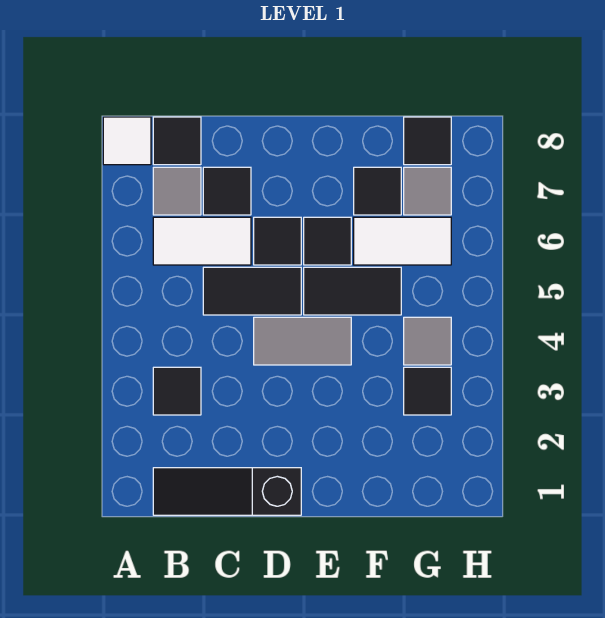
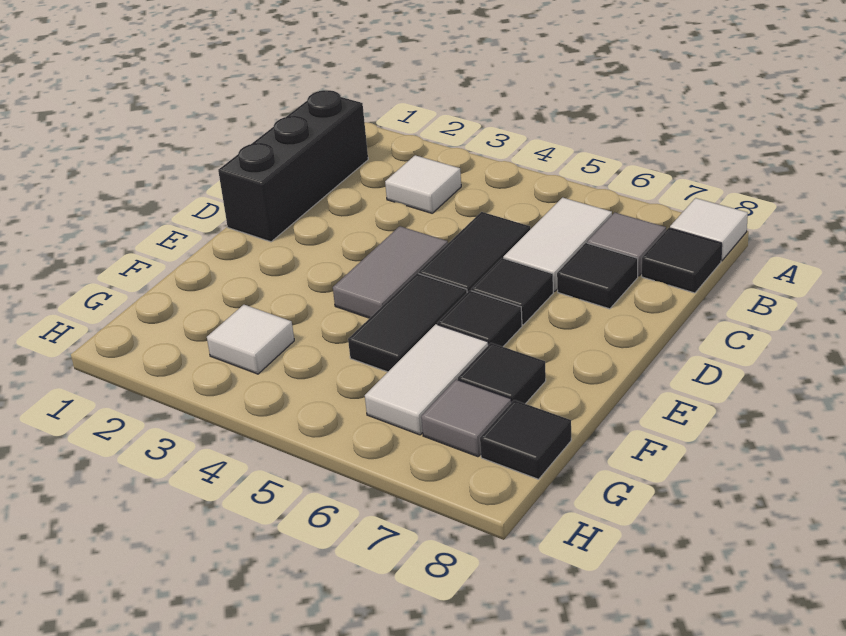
black slope B1:D1 level 1 top D -> black brick B1:D1 level 1
black tile B3 level 1 -> white tile B3 level 1
black tile G3 level 1 -> white tile G3 level 1
grey tile G4 level 1 -> none

